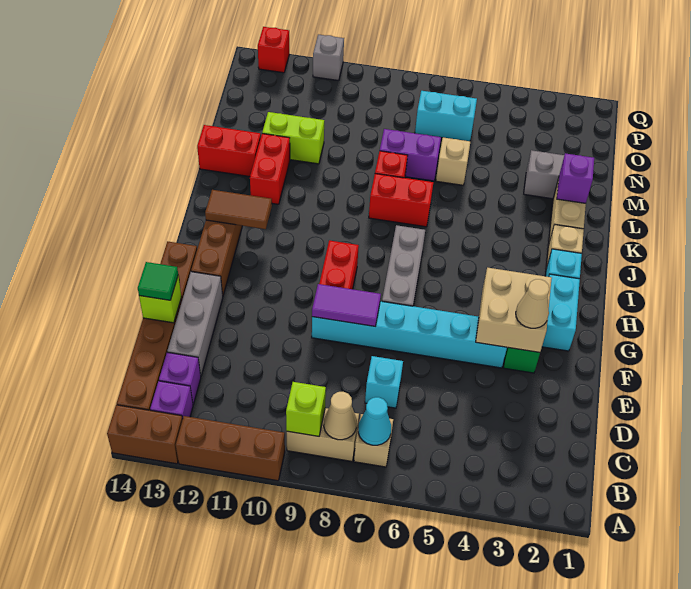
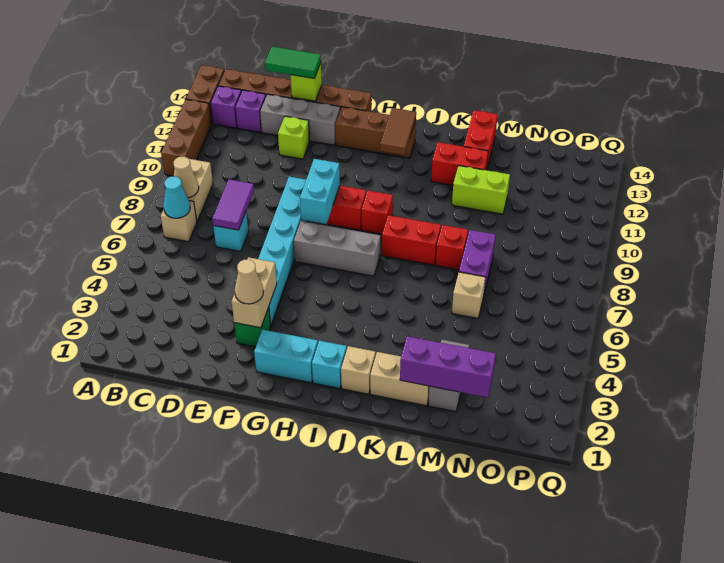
lime brick B9 level 2 -> lime brick E12 level 1
green tile E14 level 3 -> green tile D14:E14 level 3
tan brick F3:G4 level 2 -> tan brick F3:F4 level 2
purple tile F8:F9 level 2 -> purple tile D7:D8 level 2
red brick K7:K8 level 1 -> red brick J8:K8 level 1
purple brick L2 level 2 -> purple brick L2:N2 level 2
lime brick M11:M12 level 1 -> lime brick L11:M11 level 1
cyan brick O6:O7 level 1 -> cyan brick G8:G9 level 2
grey brick Q11 level 1 -> none
red brick Q13 level 1 -> red brick I9 level 1

